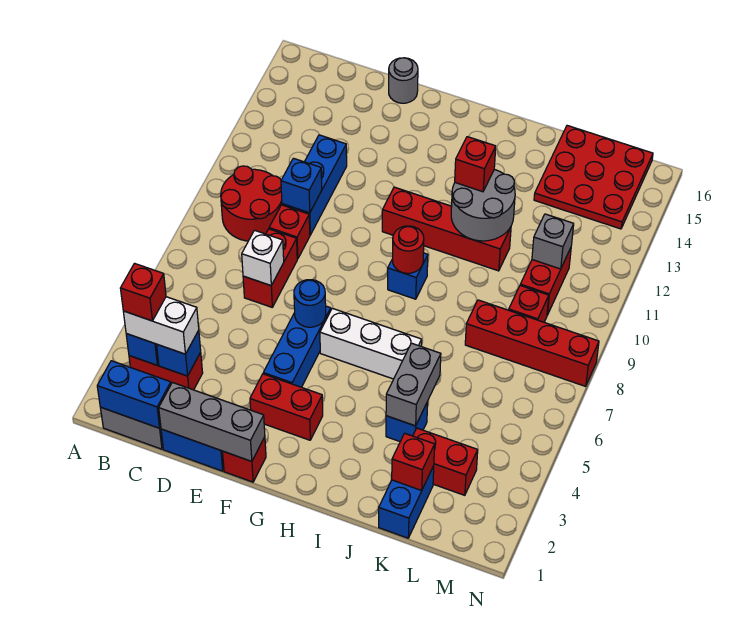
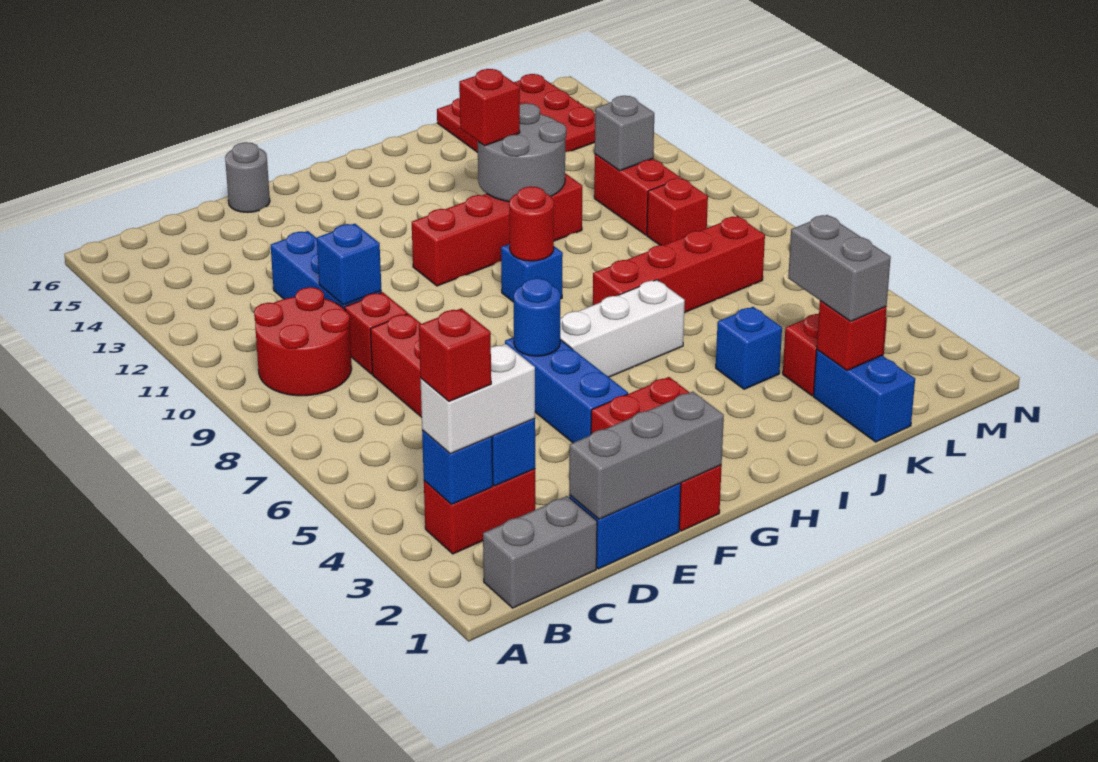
blue brick B1:C1 level 2 -> none
white brick D7 level 2 -> none
grey brick J4:J5 level 2 -> grey brick K2:K3 level 3
red brick K8:N8 level 1 -> red brick I7:L7 level 1

